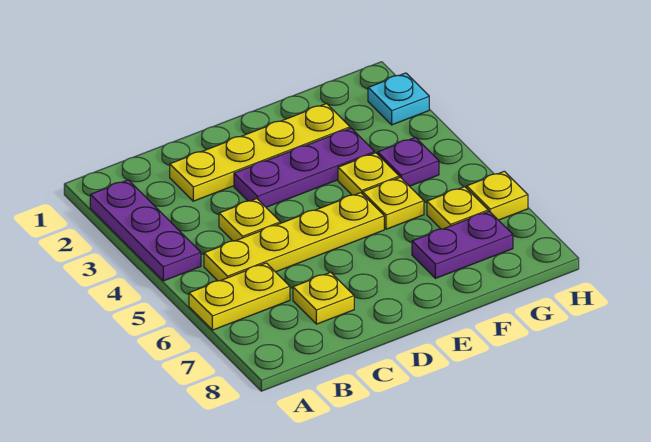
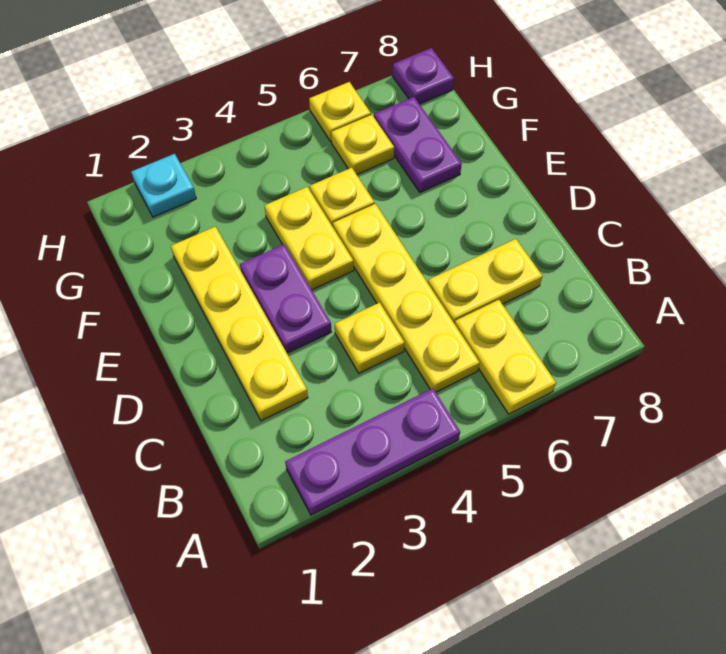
yellow plate C7 level 1 -> yellow plate C6:C7 level 1
purple plate D3:F3 level 1 -> purple plate D3:E3 level 1
yellow plate F4 level 1 -> yellow plate E4:F4 level 1
purple plate G4 level 1 -> purple plate H8 level 1

